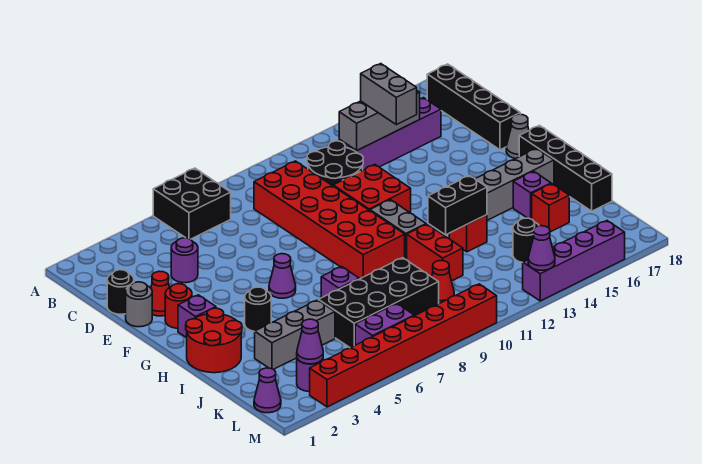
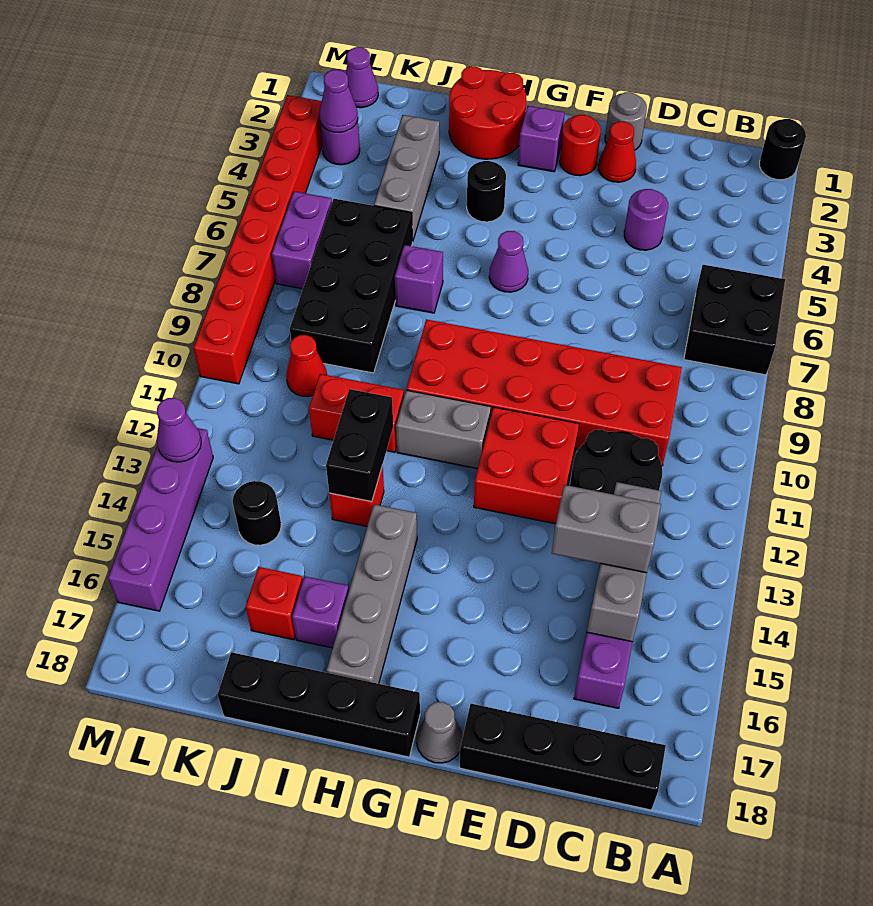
black round brick D1 level 1 -> black round brick A1 level 1

